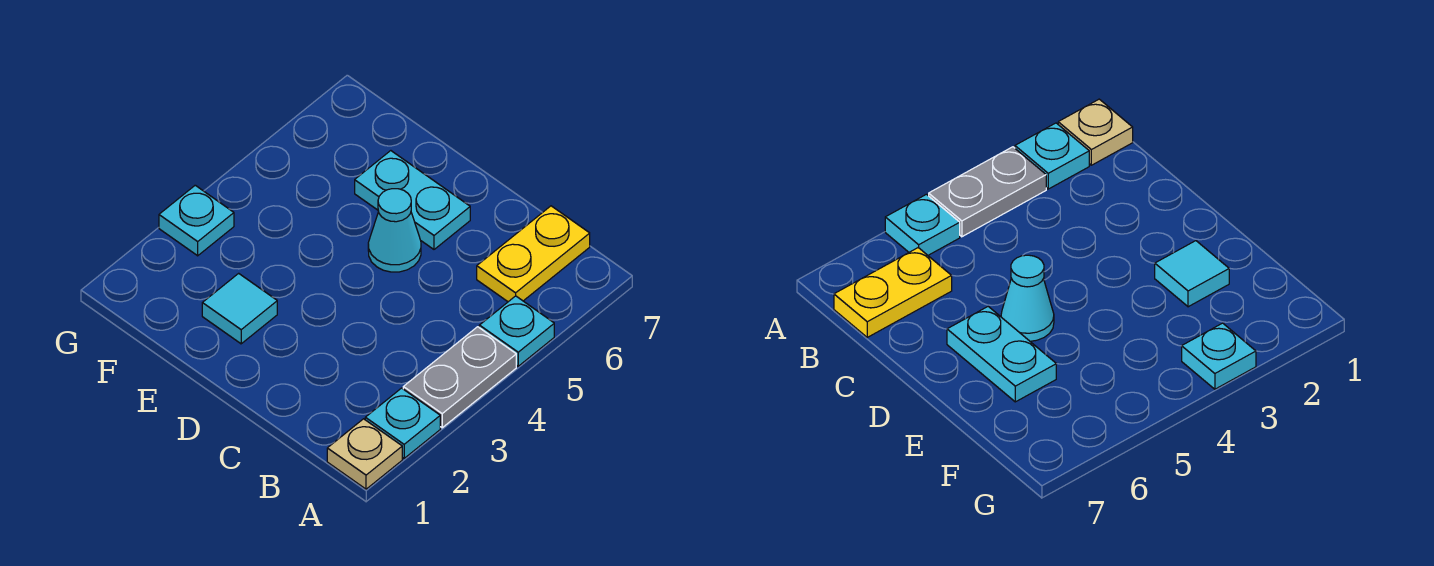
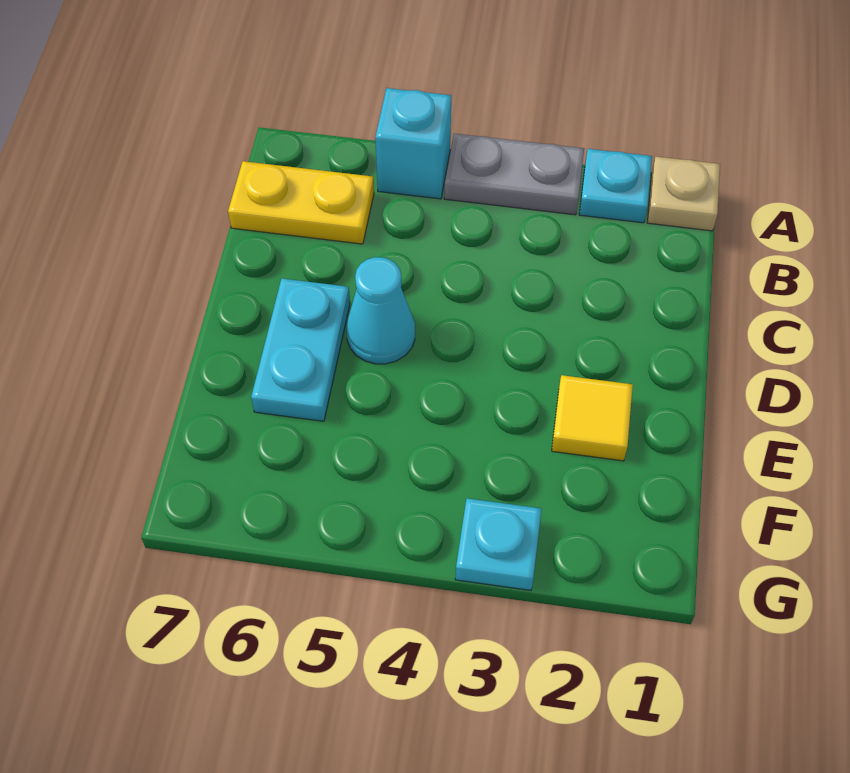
cyan plate A5 level 1 -> cyan brick A5 level 1
cyan tile E2 level 1 -> yellow tile E2 level 1

